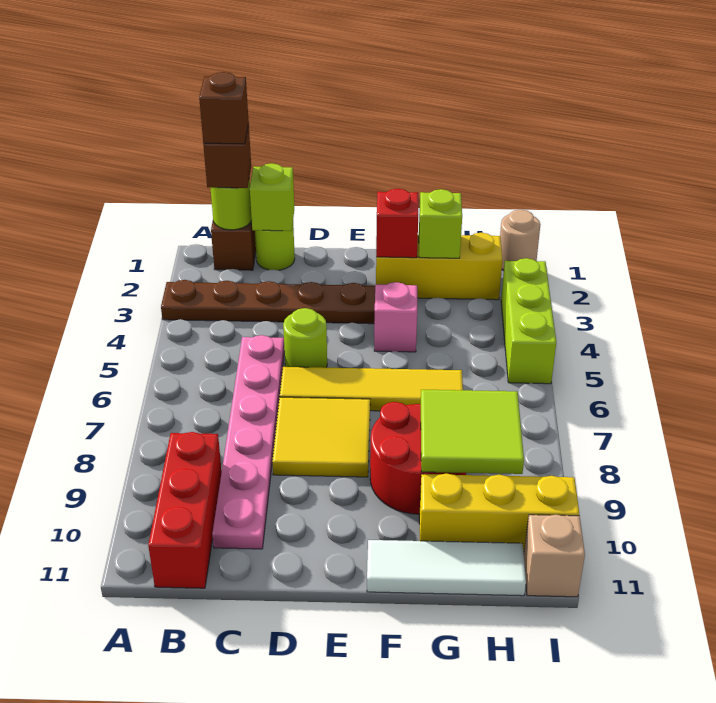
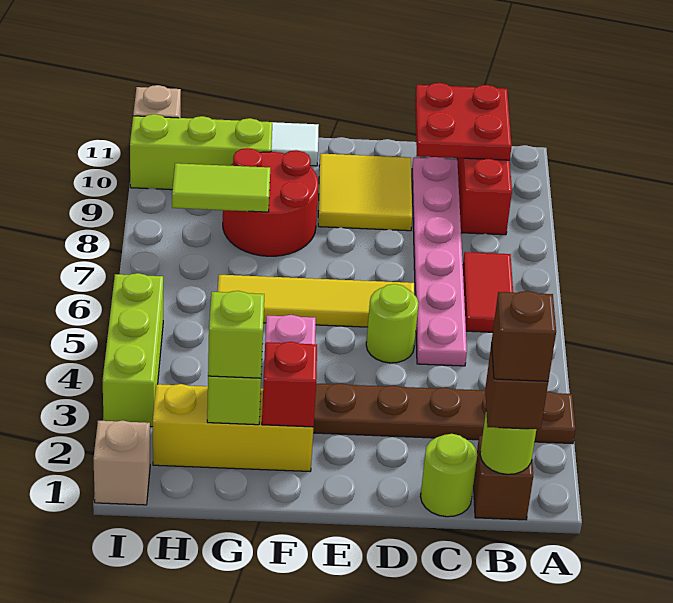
none -> red tile B6:B7 level 1
none -> red plate B10:C11 level 2
lime brick C1 level 2 -> lime brick G2 level 3
yellow tile D7:E8 level 1 -> yellow tile D9:E10 level 1
lime tile G8:H9 level 2 -> lime tile G8:H8 level 2
yellow brick G10:I10 level 1 -> lime brick G10:I10 level 1
tan round brick I1 level 1 -> tan brick I1 level 1

